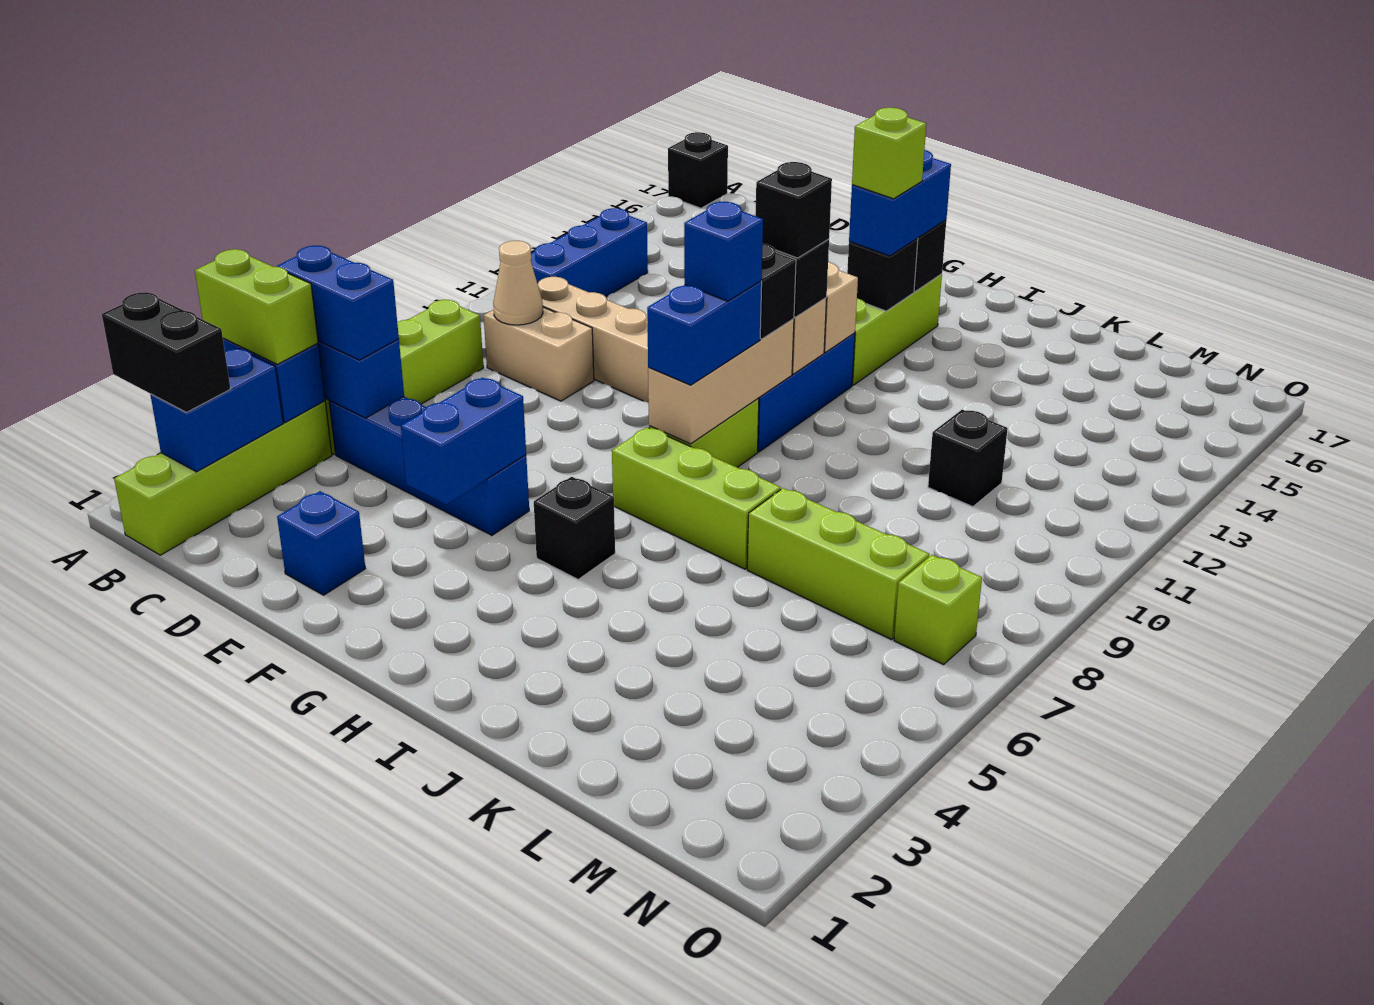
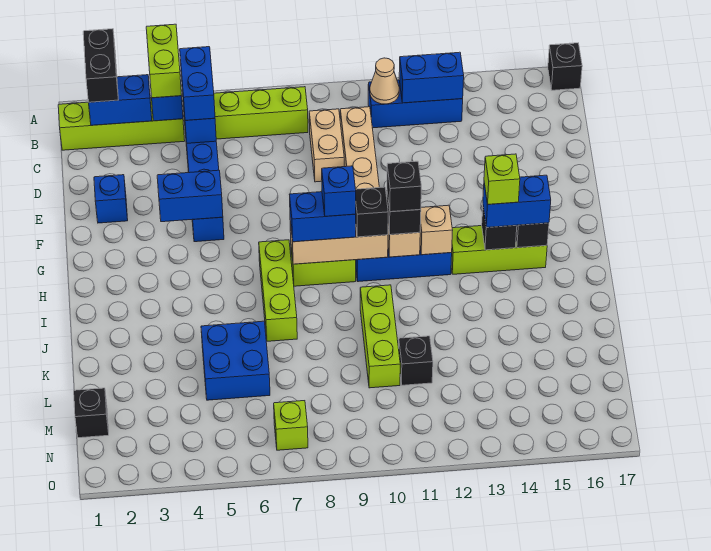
none -> blue brick B12:B13 level 2
tan cone C9 level 2 -> tan cone B11 level 2
black brick H5 level 1 -> black brick M1 level 1
none -> blue brick K5:L6 level 1
lime brick K7:M7 level 1 -> lime brick J10:L10 level 1

